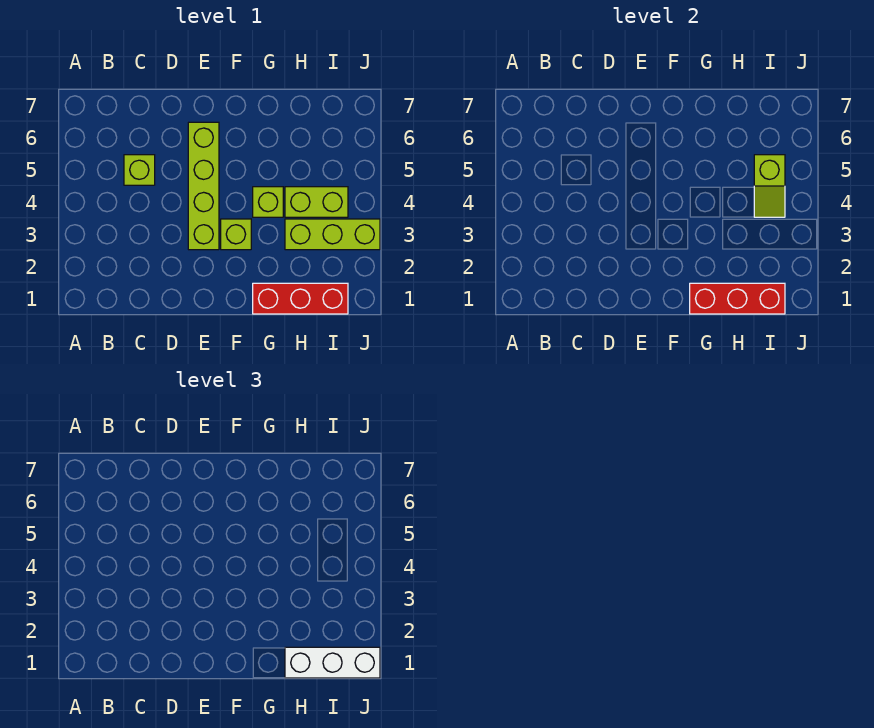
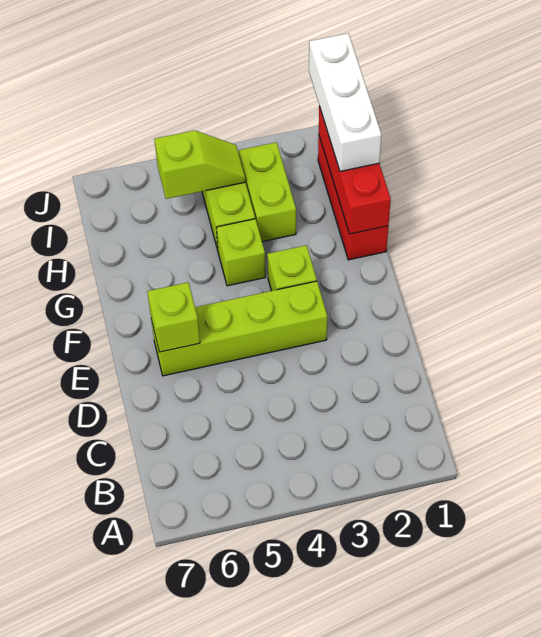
lime brick C5 level 1 -> lime brick E6 level 2
lime brick H3:J3 level 1 -> lime brick H3:I3 level 1

